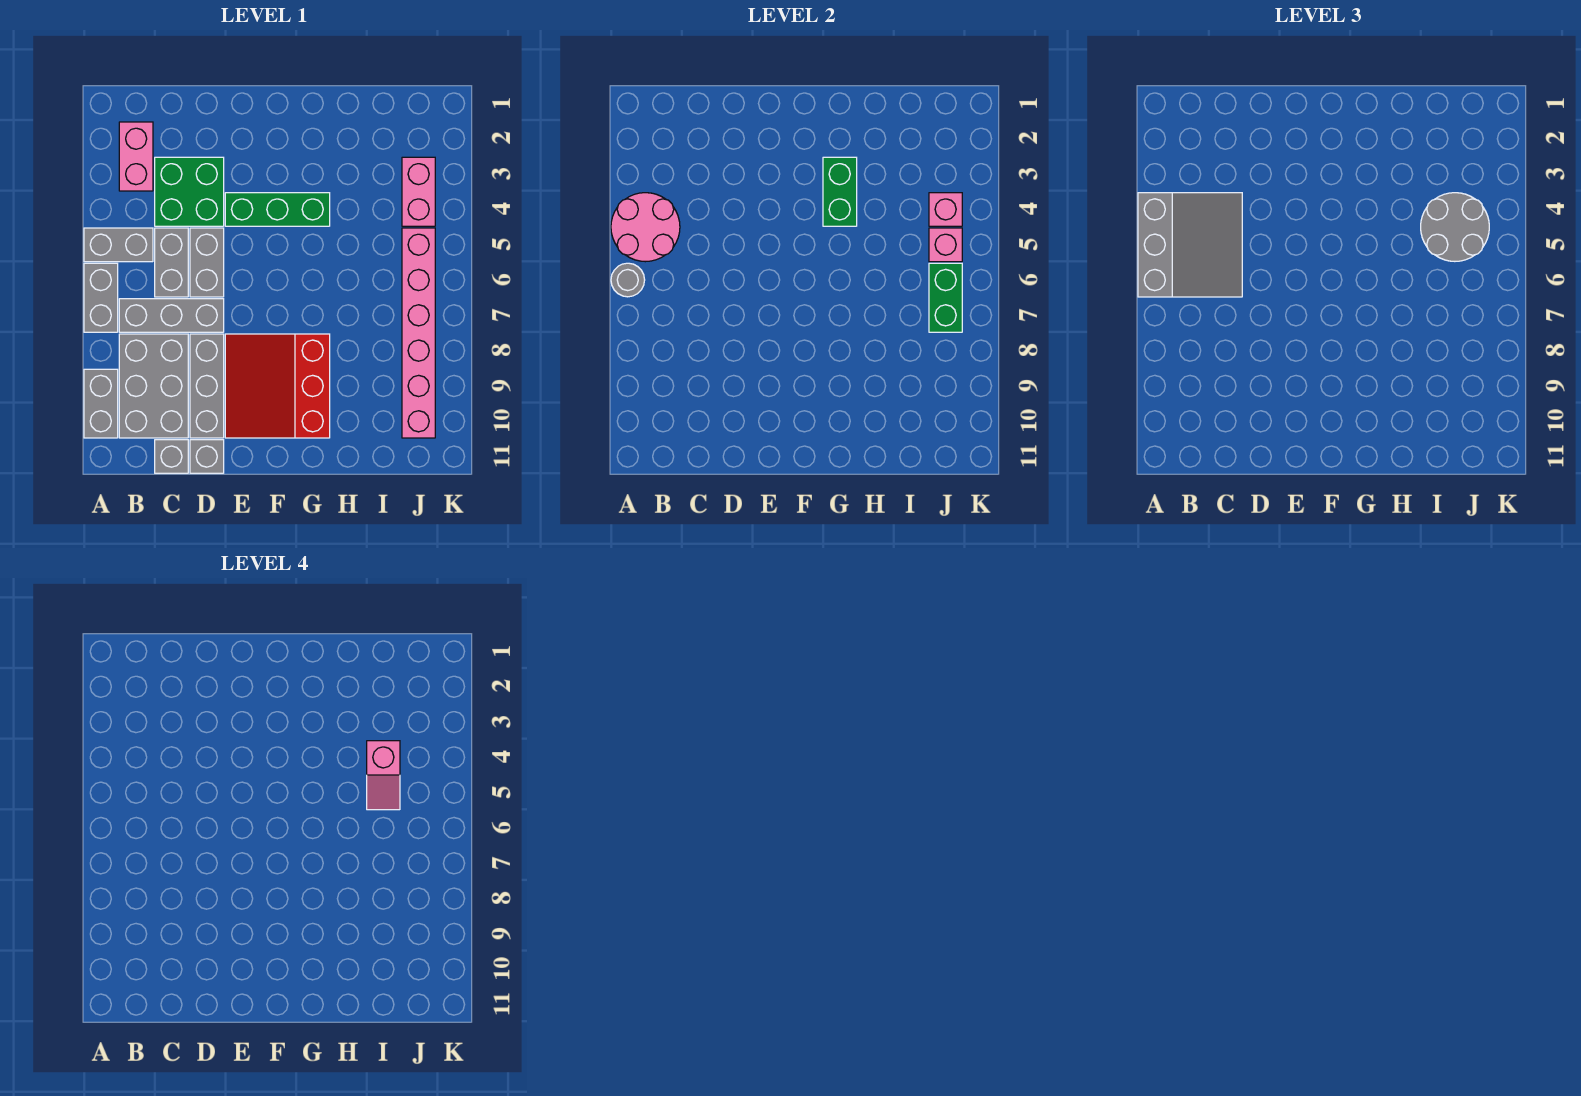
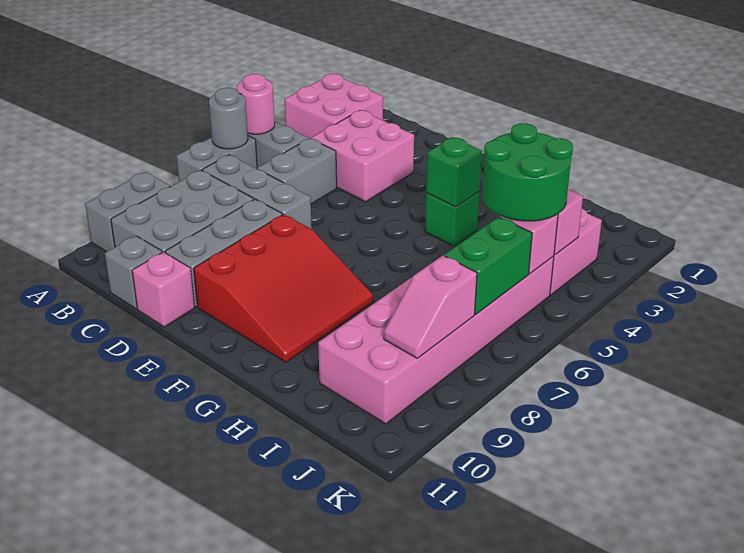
pink round brick A4:B5 level 2 -> pink round brick A5 level 2
grey slope A4:C6 level 3 top A -> none
pink brick B2:B3 level 1 -> pink brick A2:B3 level 1
green brick C3:D4 level 1 -> pink brick C3:D4 level 1
grey brick D5:D6 level 1 -> none
grey brick D11 level 1 -> pink brick D11 level 1
green brick E4:G4 level 1 -> green brick G4 level 1
red slope E8:G10 level 1 top G -> red slope E8:G10 level 1 top E
green brick G3:G4 level 2 -> green brick G4 level 2
grey round brick I4:J5 level 3 -> green round brick I4:J5 level 3
pink slope I4:I5 level 4 top 4 -> pink slope J8:J9 level 2 top 8
pink brick J5:J10 level 1 -> pink brick I5:J10 level 1

